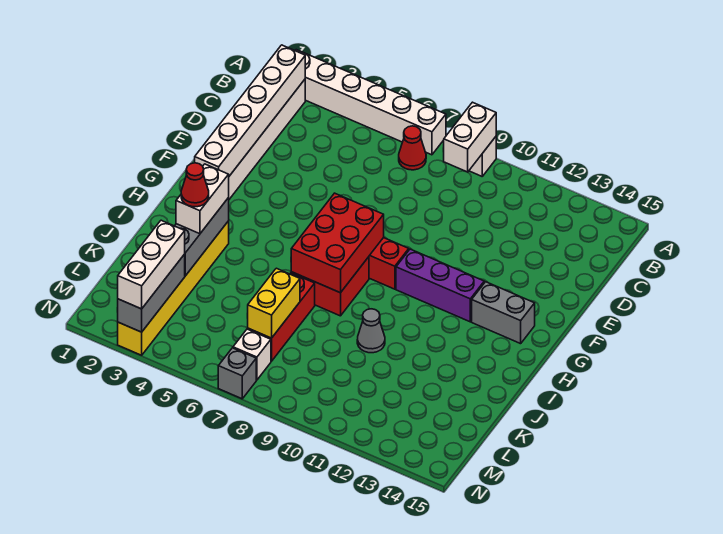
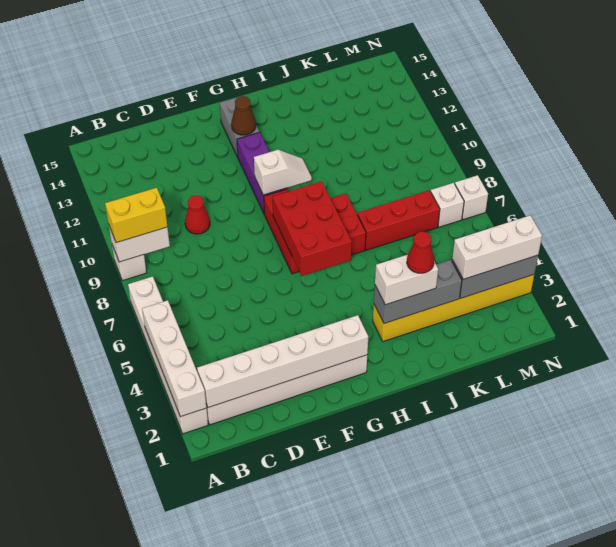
none -> white brick A2:A5 level 2
red cone B7 level 1 -> red cone D10 level 1
red brick G7:I8 level 2 -> red brick G6:H8 level 2
none -> white slope G10:H10 level 2 top G
none -> brown cone G13 level 2
grey cone J10 level 1 -> none
yellow brick K7:L7 level 2 -> yellow brick A9:B9 level 3
grey brick N7 level 1 -> white brick N7 level 1

